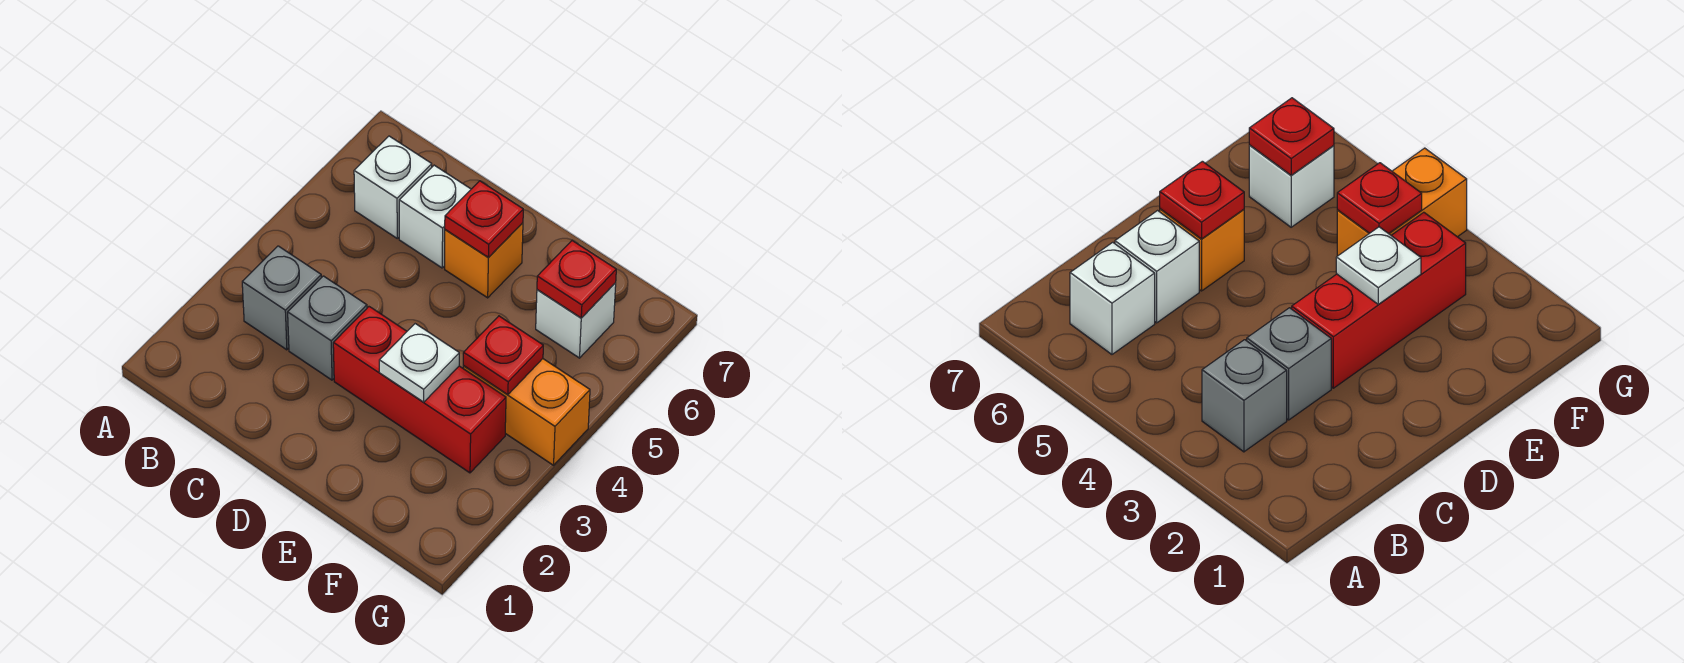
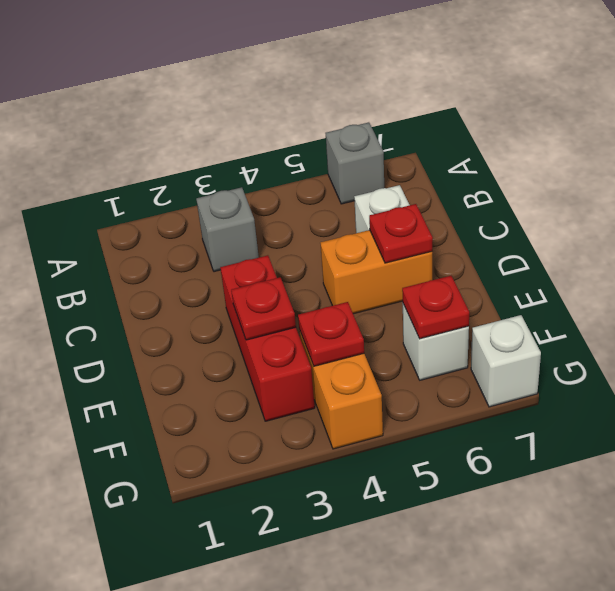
white brick B6 level 1 -> white brick G7 level 1
grey brick C3 level 1 -> grey brick A6 level 1
orange brick D6 level 1 -> orange brick D5:D6 level 1
white plate E3 level 2 -> red plate E3 level 2

